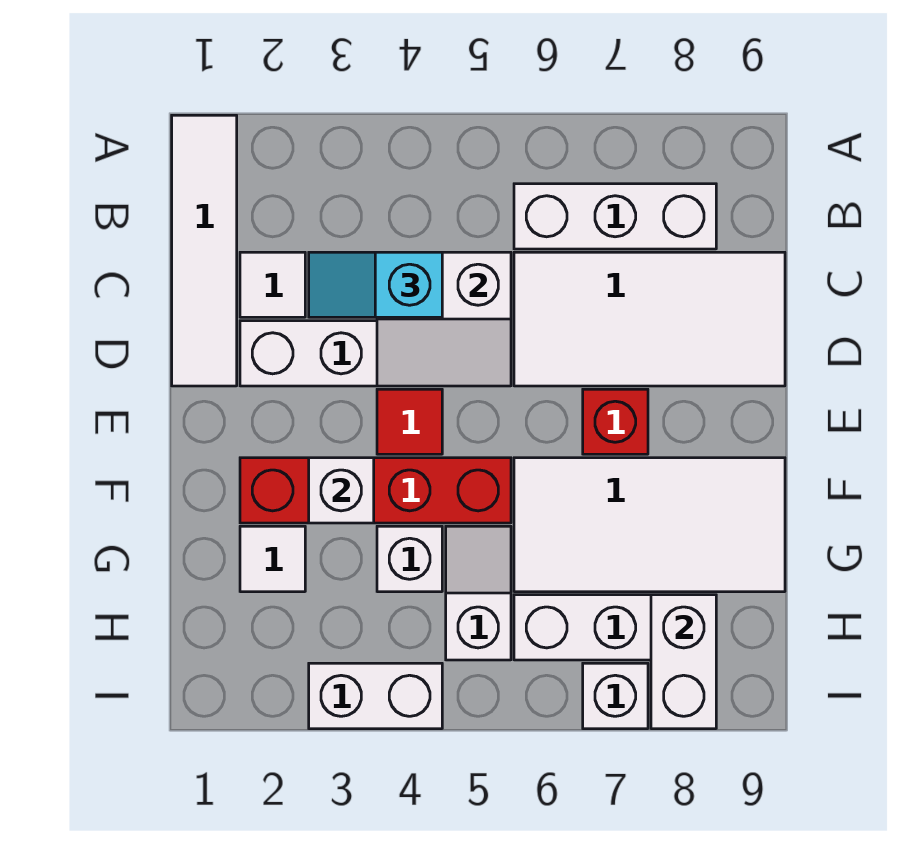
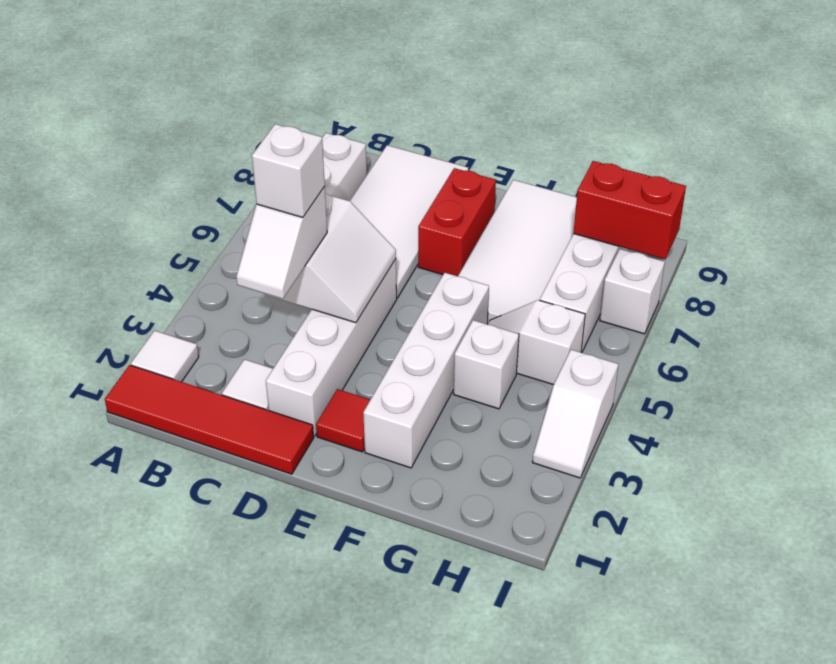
white tile A1:D1 level 1 -> red tile A1:D1 level 1
cyan slope C3:C4 level 3 top 4 -> white slope C3:C4 level 3 top 4
red tile E4 level 1 -> red tile E2 level 1
red brick E7 level 1 -> red brick E7:E8 level 1
red brick F2:F5 level 1 -> white brick F2:F5 level 1
white brick F3 level 2 -> white brick C4 level 4
white tile G2 level 1 -> white tile A2 level 1
white brick H8:I8 level 2 -> red brick H8:I8 level 2
white brick I3:I4 level 1 -> white slope I3:I4 level 1 top 4

